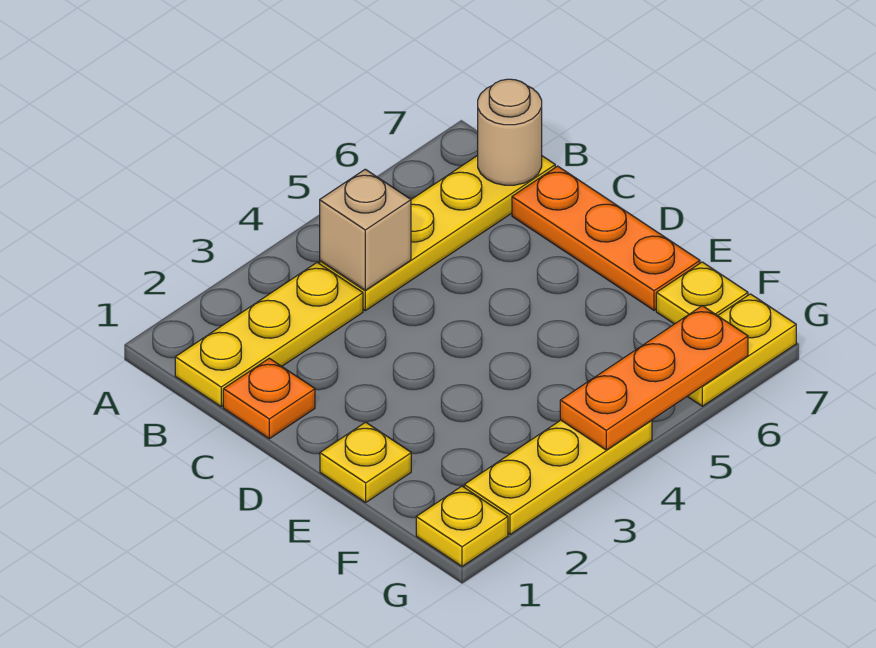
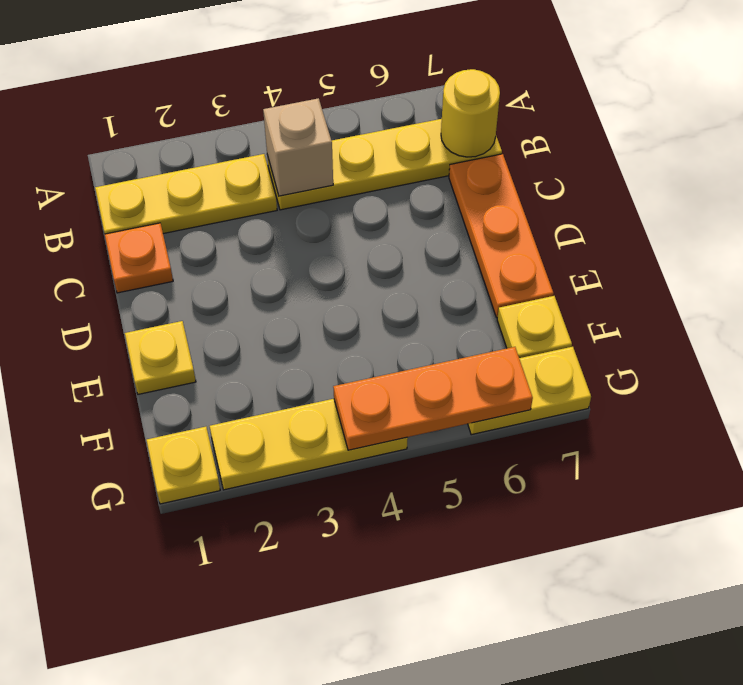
tan round brick B7 level 2 -> yellow round brick B7 level 2

